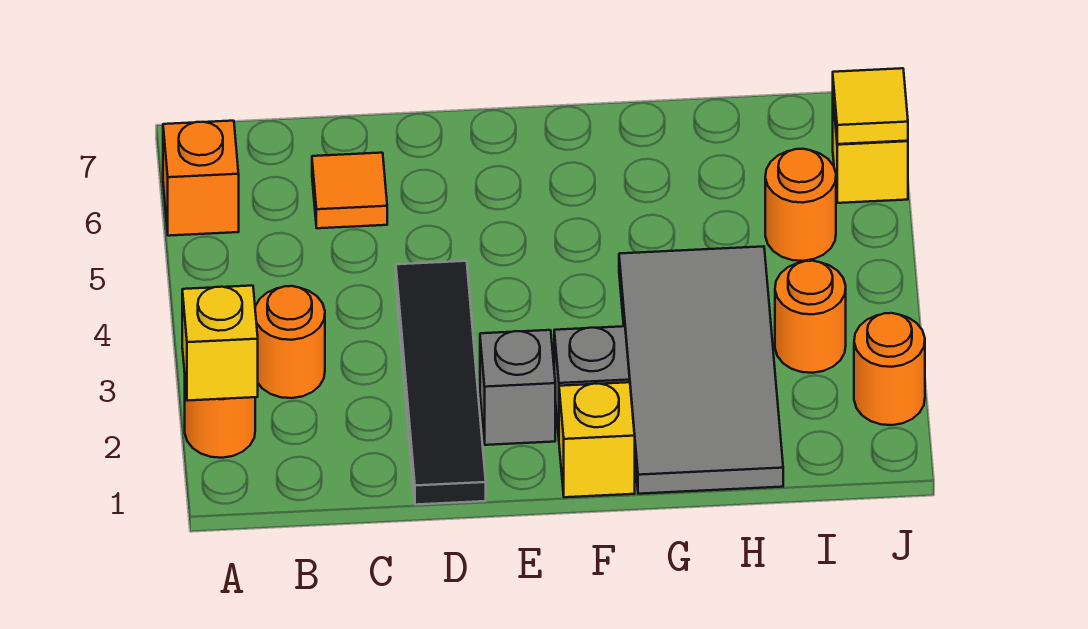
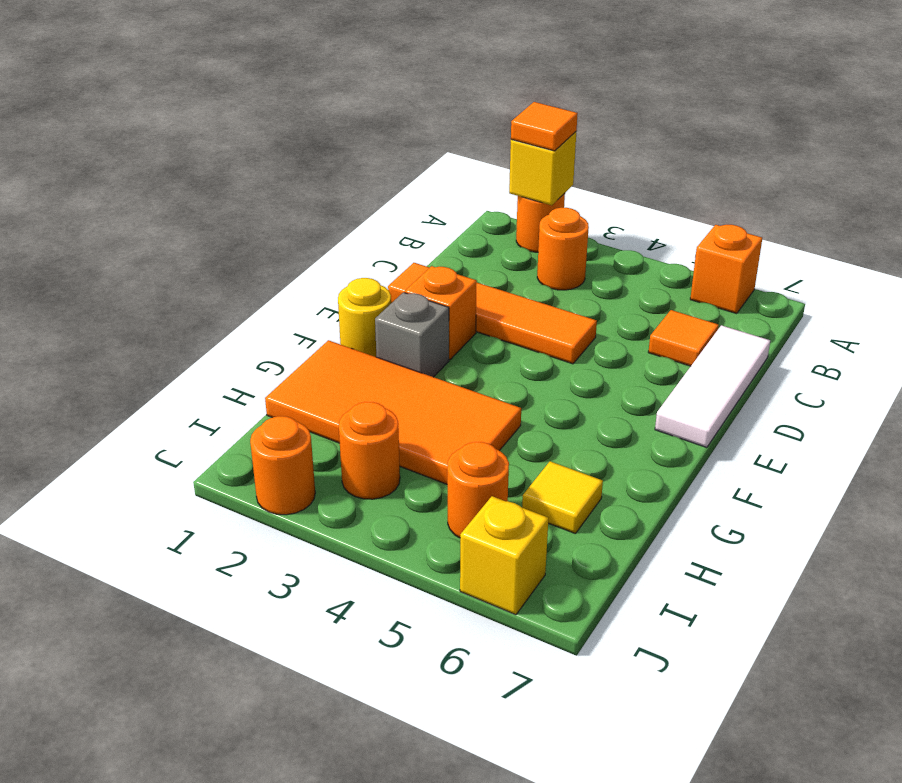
none -> orange tile A2 level 3
none -> white tile C7:E7 level 1
black tile D1:D4 level 1 -> orange tile D1:D4 level 1
grey brick E2 level 1 -> orange brick E2 level 1
yellow brick F1 level 1 -> yellow round brick F1 level 1
grey tile G1:H4 level 1 -> orange tile G1:H4 level 1
yellow tile J6 level 2 -> yellow tile H6 level 1

